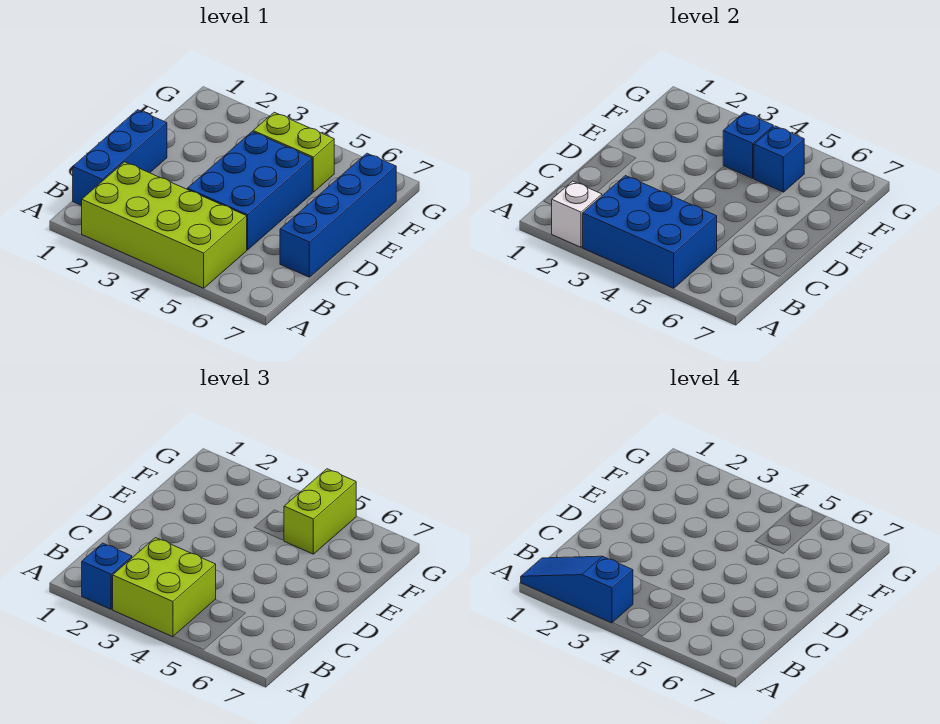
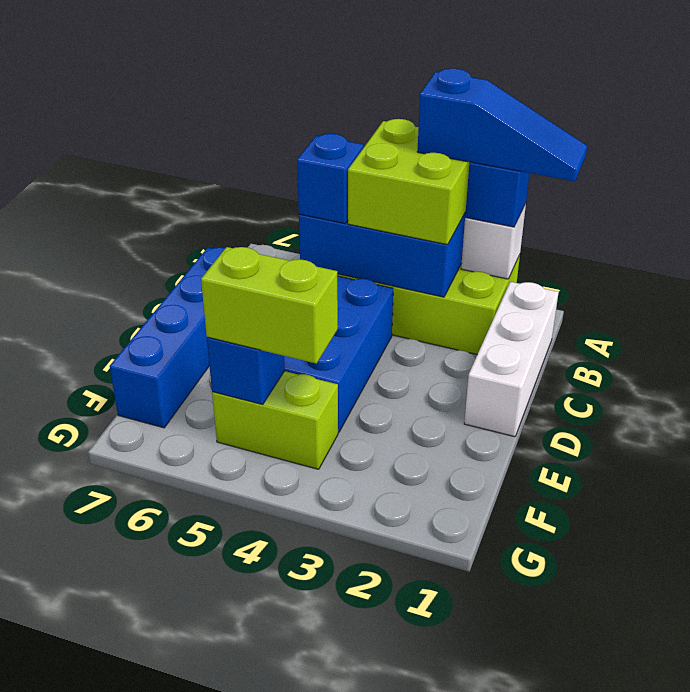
blue brick B1:D1 level 1 -> white brick B1:D1 level 1
blue brick F4 level 2 -> blue brick B5 level 3
lime brick F5:G5 level 3 -> lime brick F4:F5 level 3

